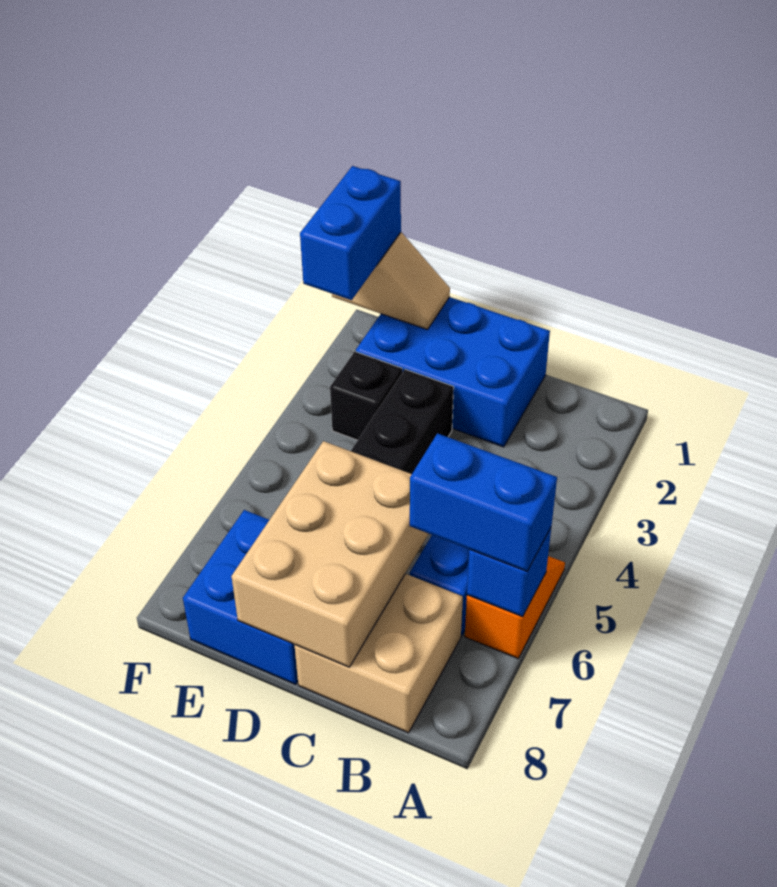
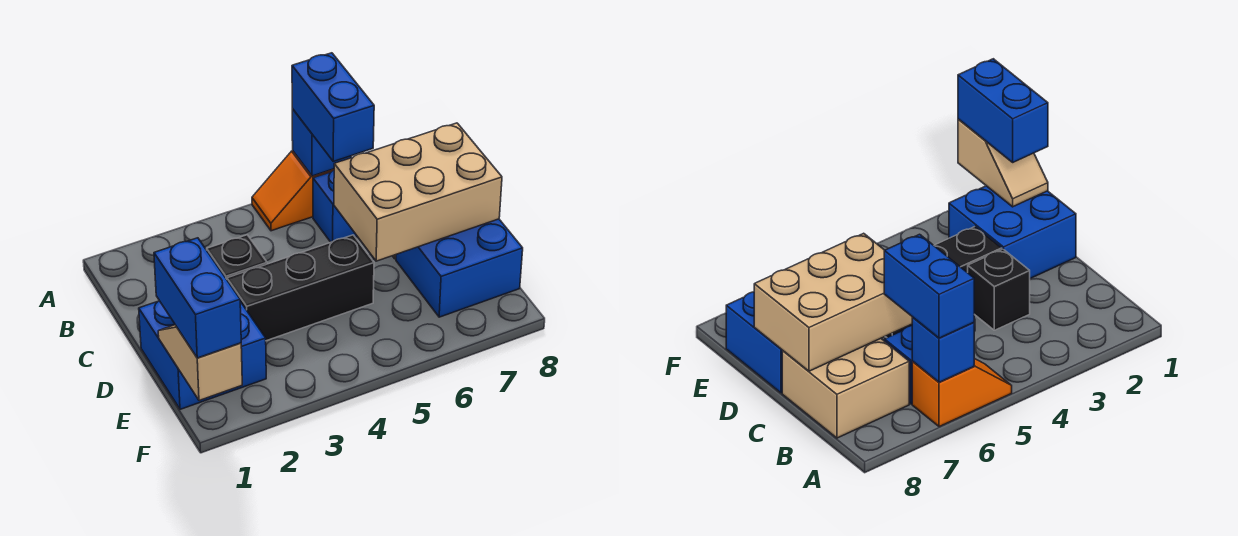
blue brick C1:E2 level 1 -> blue brick D1:E2 level 1
black brick E3 level 1 -> black brick C3 level 1
blue brick F1:F2 level 3 -> blue brick E1:F1 level 3

